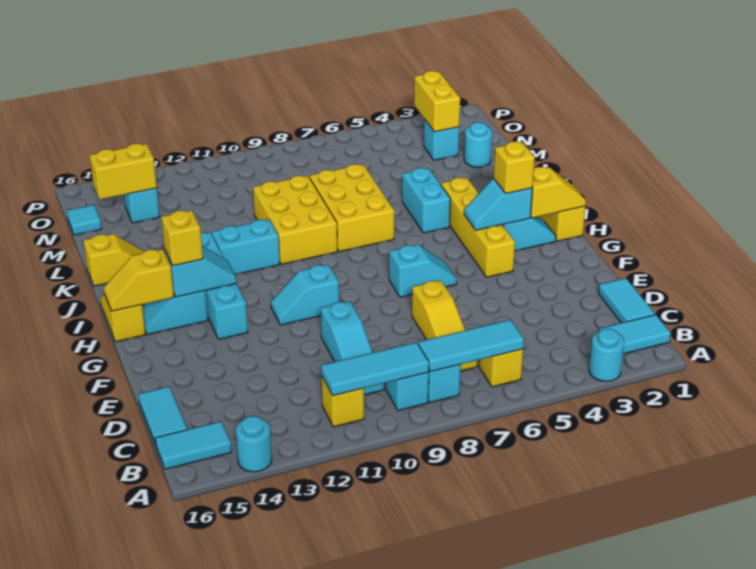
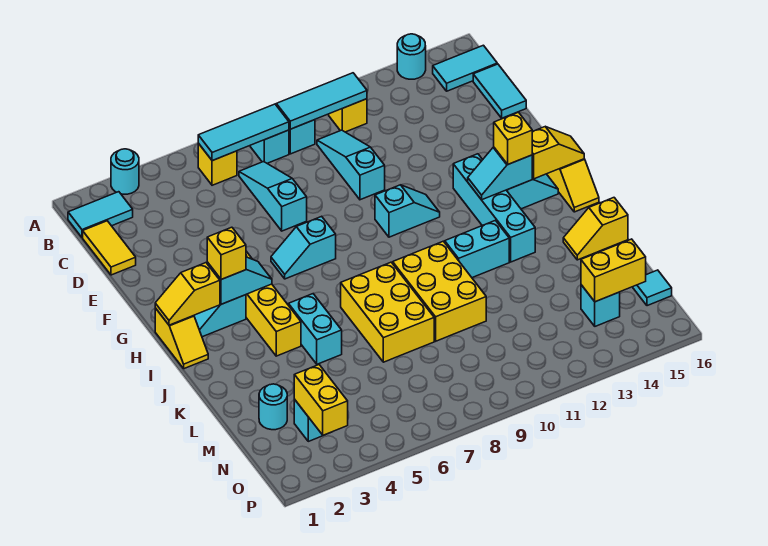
cyan tile C1:D1 level 1 -> yellow tile C1:D1 level 1
yellow slope C7:E7 level 1 top E -> cyan slope C7:E7 level 1 top E

